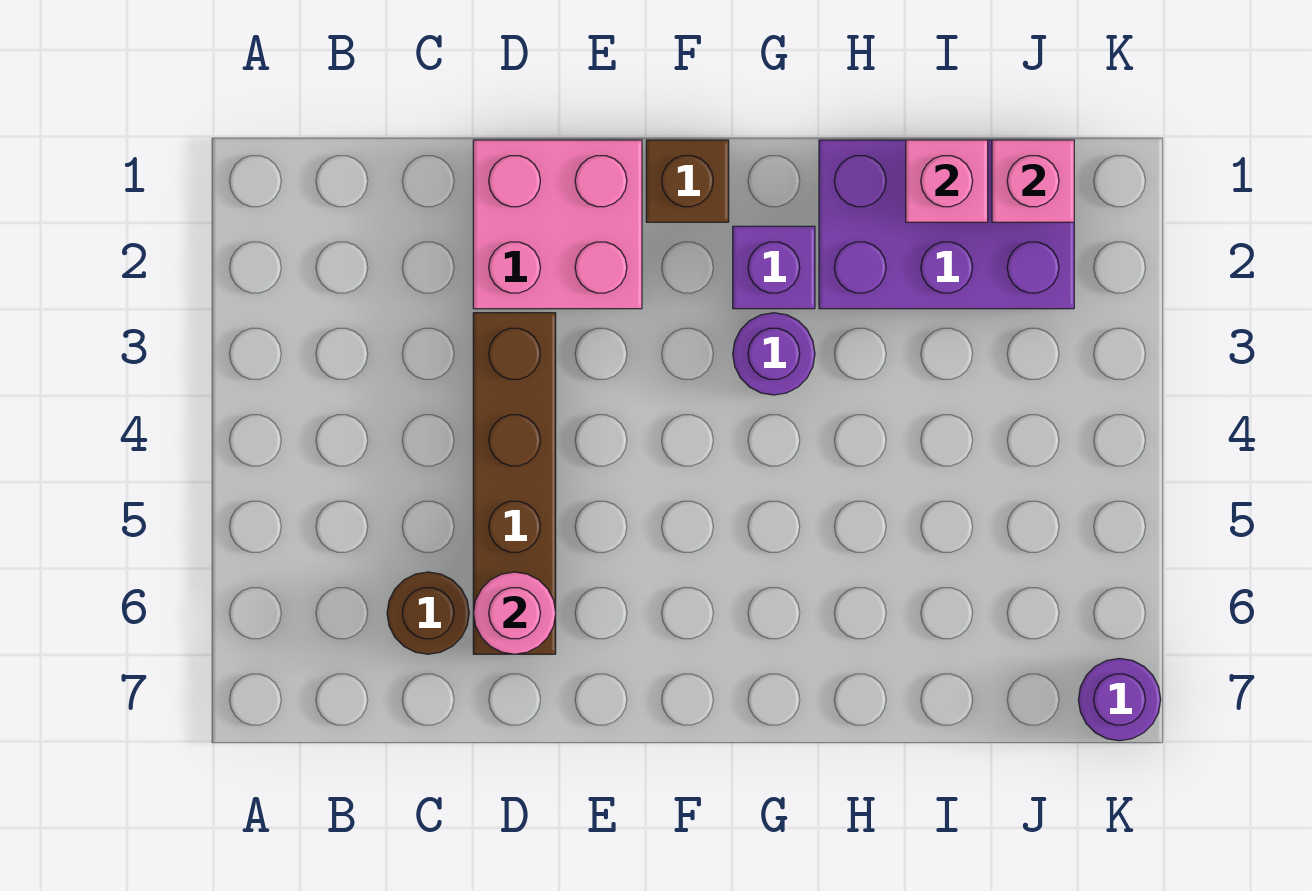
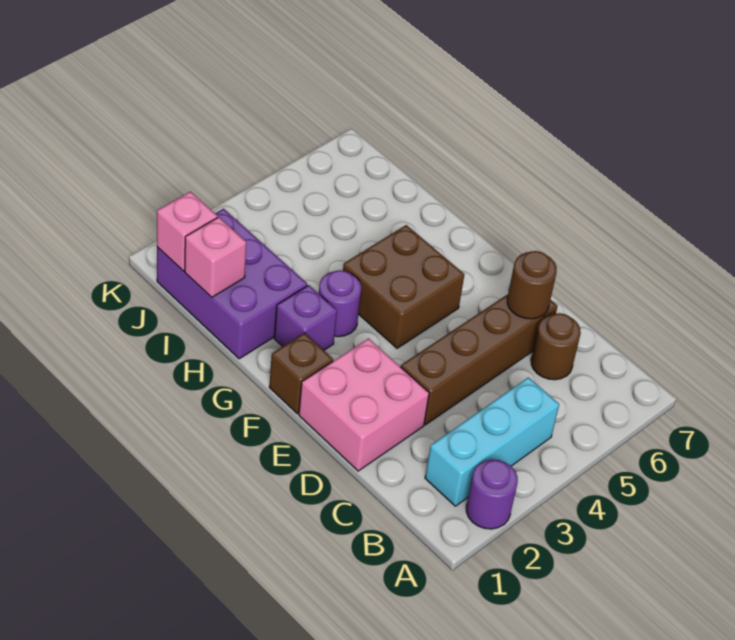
none -> cyan brick B2:B4 level 1
pink round brick D6 level 2 -> brown round brick D6 level 2
none -> brown brick F4:G5 level 1
purple round brick K7 level 1 -> purple round brick A2 level 1

